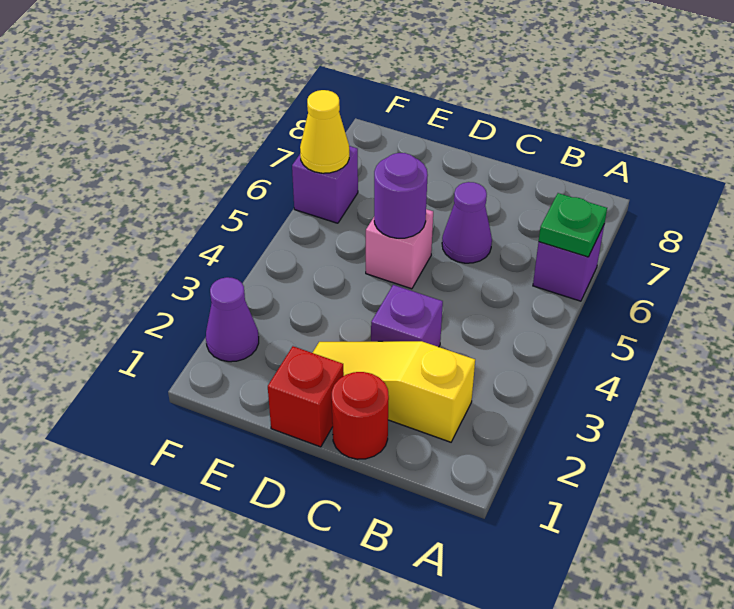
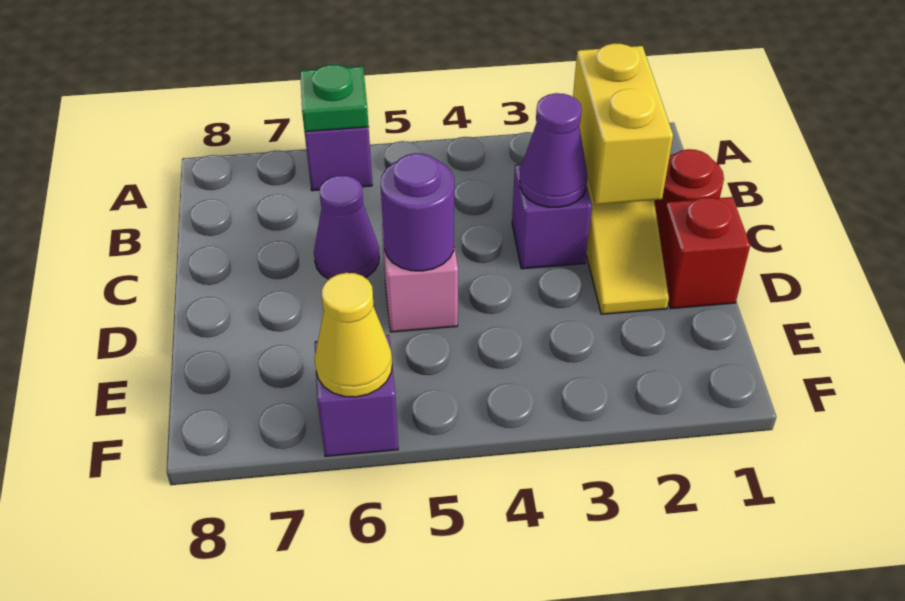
none -> yellow brick B2:C2 level 2
purple cone F2 level 1 -> purple cone C3 level 2

